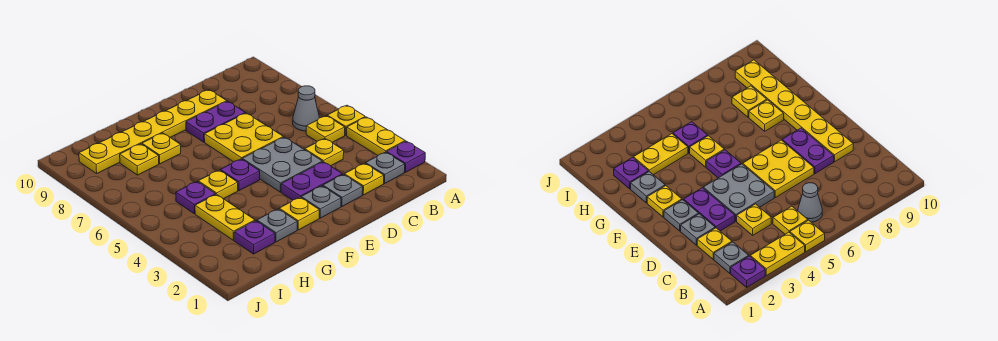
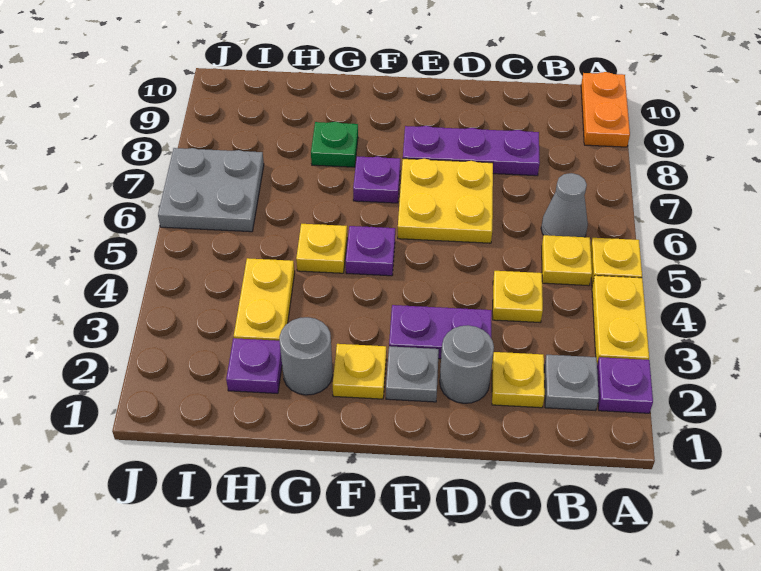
none -> orange plate A9:A10 level 1
grey plate D2 level 1 -> grey round brick D2 level 1
grey plate D4:E5 level 1 -> grey plate I6:J7 level 1
purple plate D8:E8 level 1 -> purple plate C8:E8 level 1
yellow plate D9:I9 level 1 -> none
grey plate G2 level 1 -> grey round brick G2 level 1
yellow plate G8 level 1 -> green plate G8 level 1
purple plate H5 level 1 -> purple plate F7 level 1
yellow plate H8 level 1 -> none

